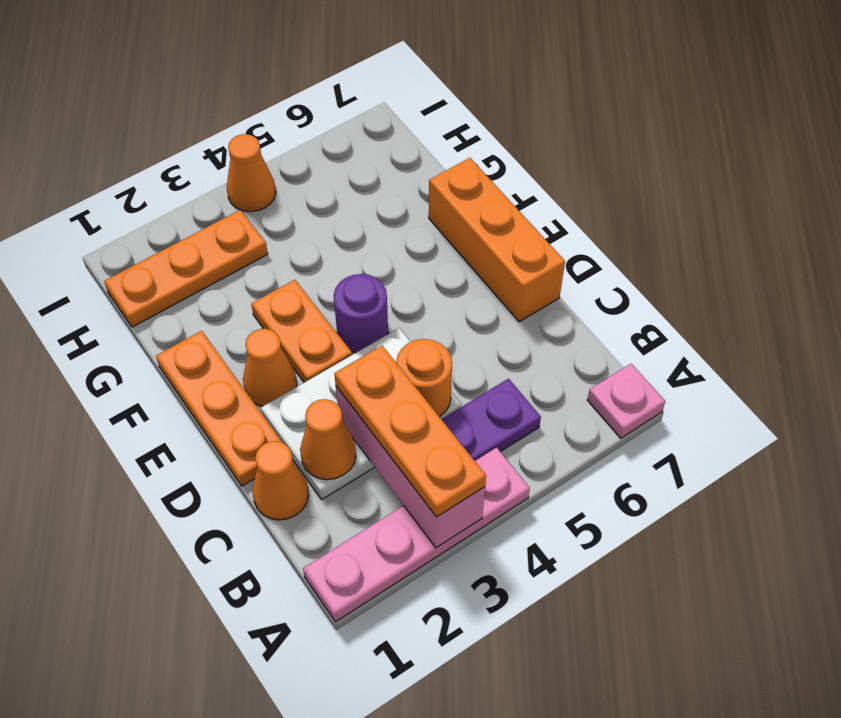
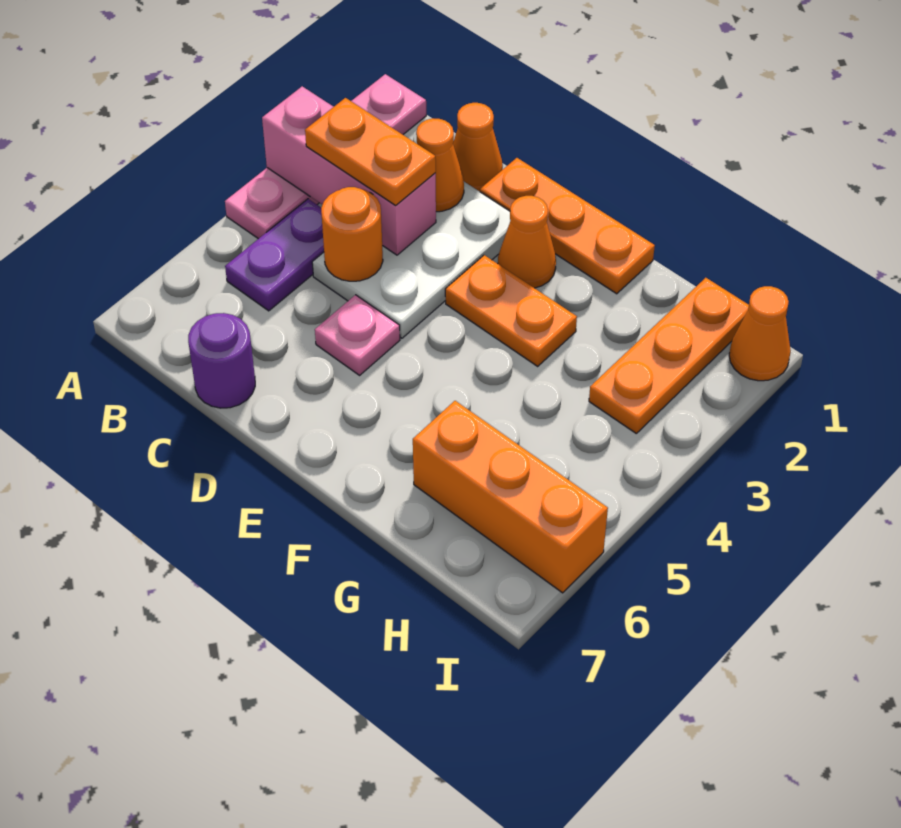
orange plate A3:C3 level 3 -> orange plate B3:C3 level 3
pink plate A7 level 1 -> pink plate D5 level 1
orange brick D7:F7 level 1 -> orange brick G6:I6 level 1
purple round brick E4 level 1 -> purple round brick C7 level 1
orange cone I4 level 1 -> orange cone I1 level 1

